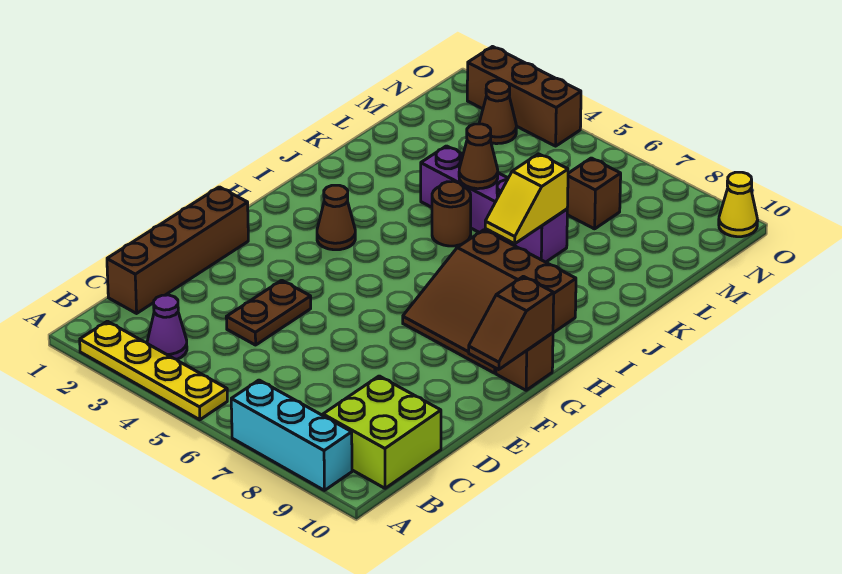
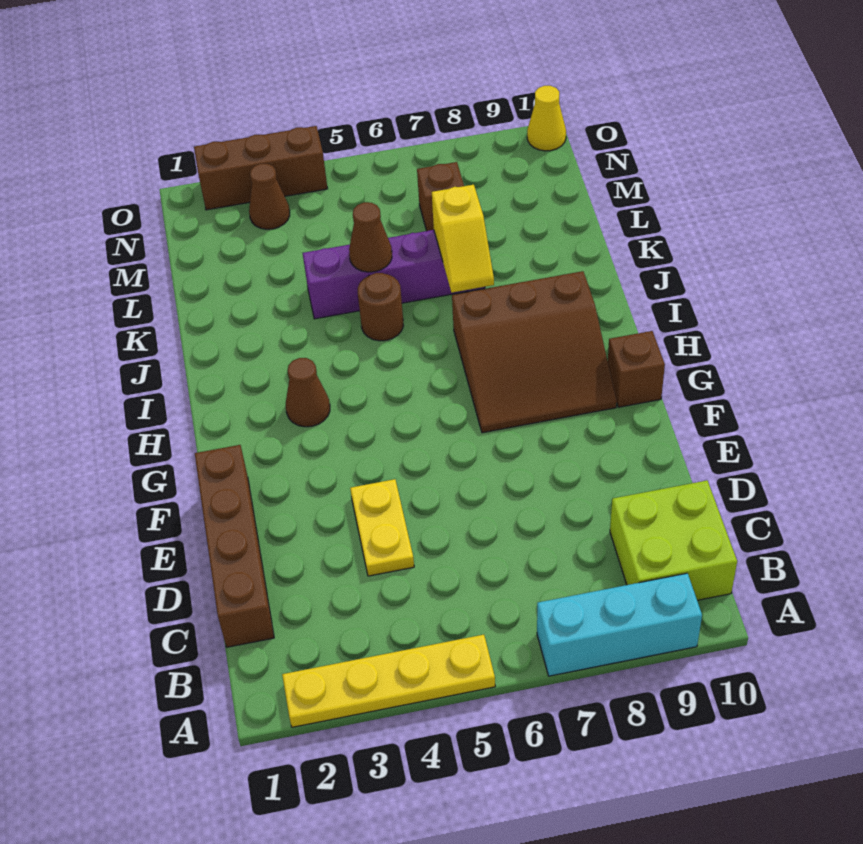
purple cone B3 level 1 -> none
brown plate D4:E4 level 1 -> yellow plate D4:E4 level 1
brown slope F10:G10 level 2 top G -> none

